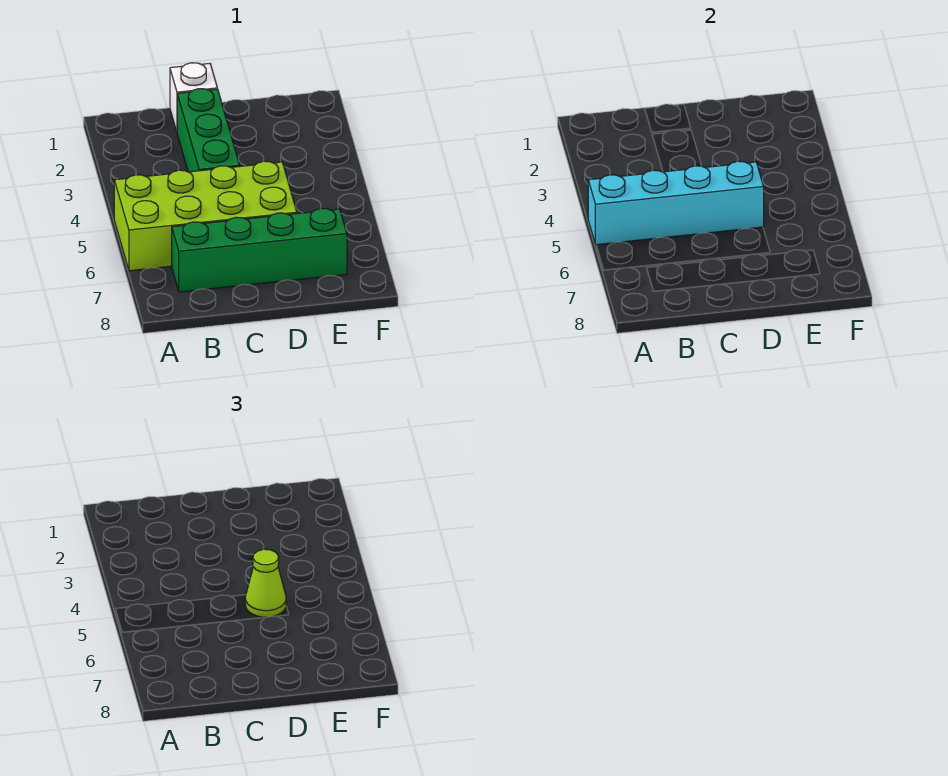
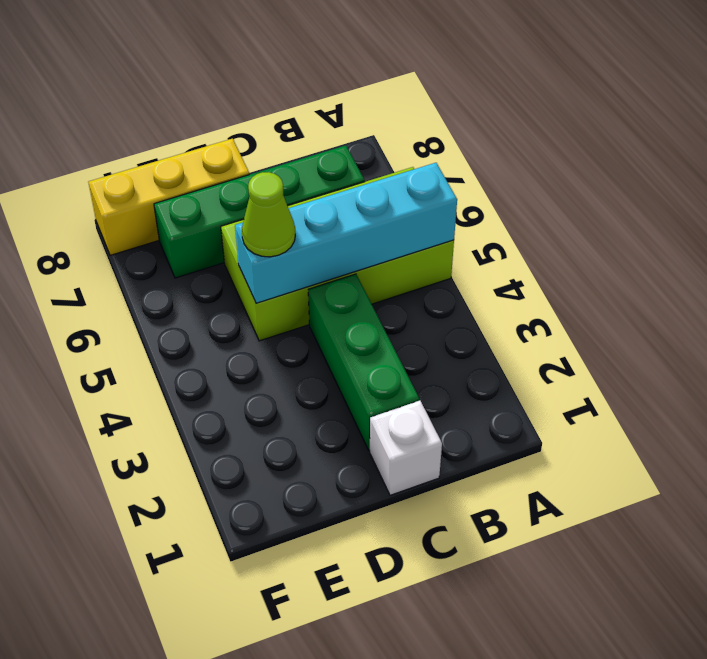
none -> yellow brick D8:F8 level 1

